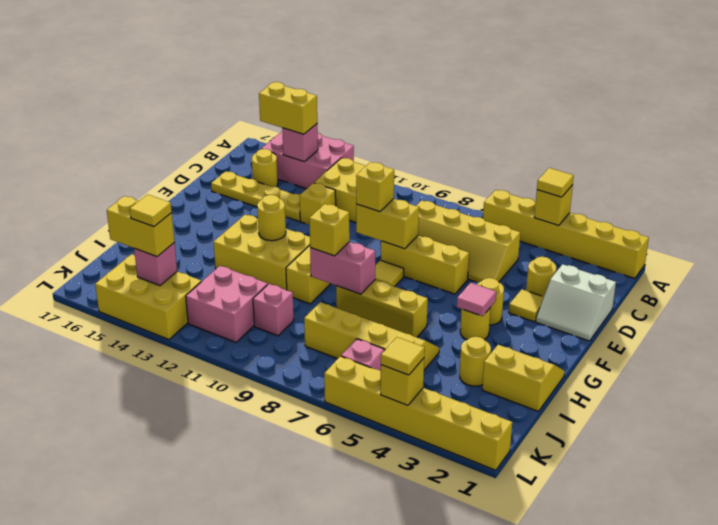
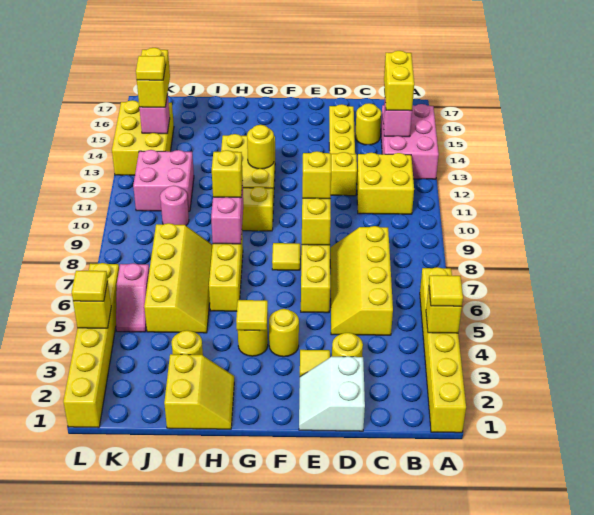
pink tile G4 level 2 -> yellow tile G4 level 2
pink brick J10 level 1 -> pink round brick J10 level 1

